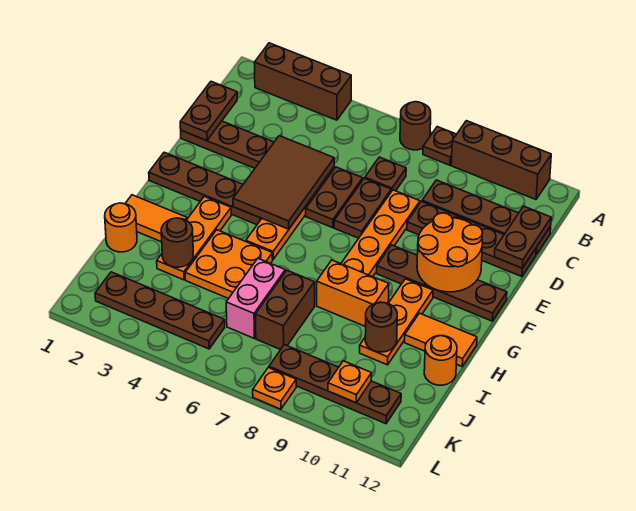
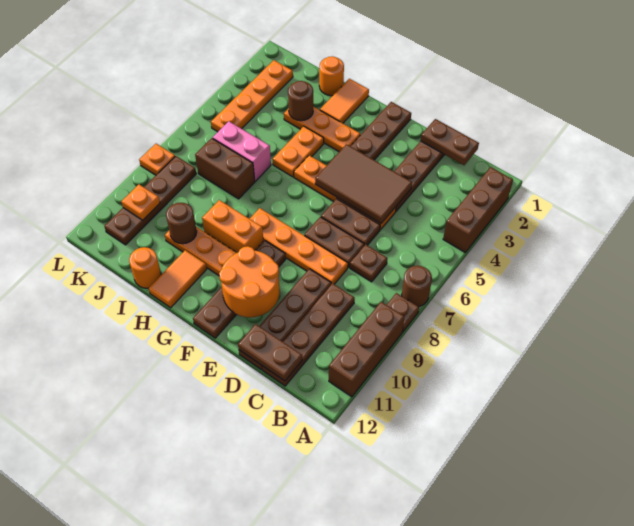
orange plate H4:I5 level 1 -> orange plate H4:H5 level 1
orange brick H8:H9 level 1 -> orange brick G9:H9 level 1
brown plate K2:K5 level 1 -> orange plate K2:K5 level 1

